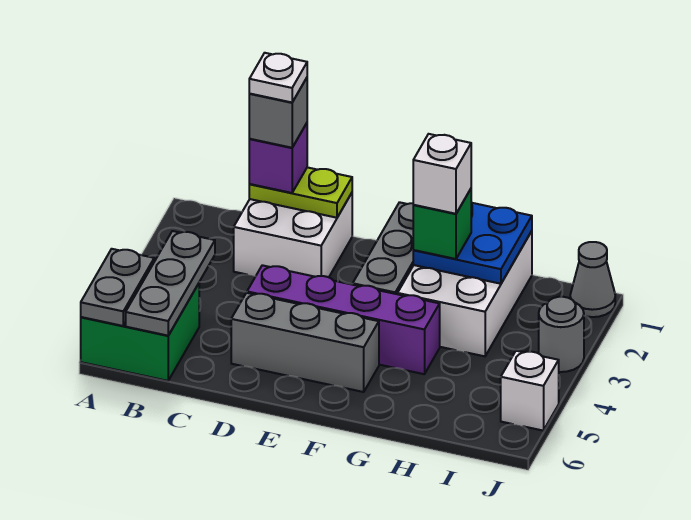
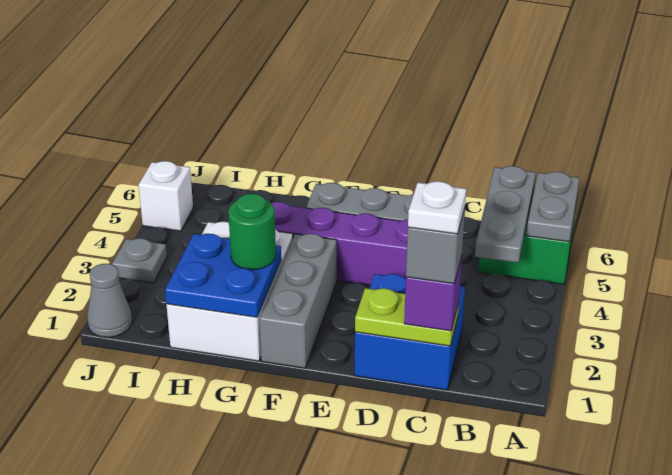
white brick C1:D2 level 1 -> blue brick C1:D2 level 1
green brick G2 level 3 -> green round brick G2 level 3
white brick G2 level 4 -> none
grey round brick J3 level 1 -> grey plate J3 level 1

